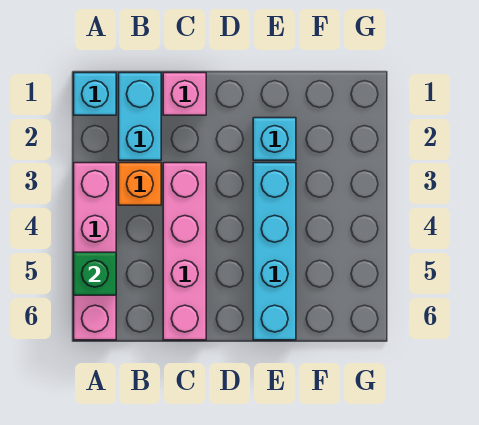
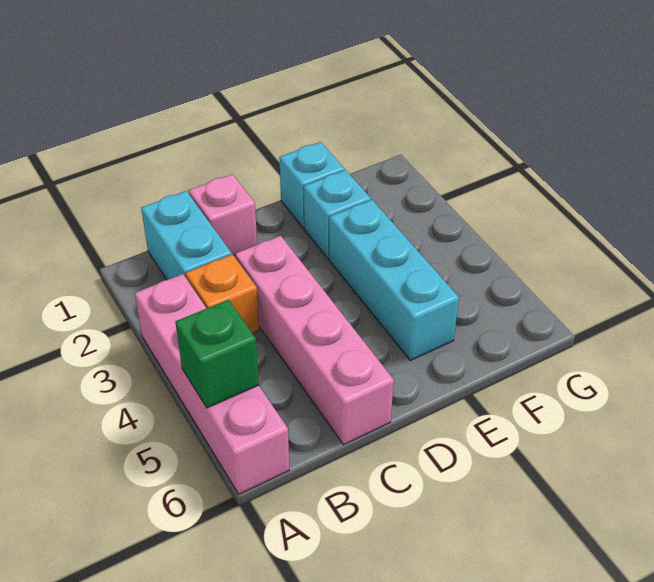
cyan brick A1 level 1 -> cyan brick E1 level 1
cyan brick E3:E6 level 1 -> cyan brick E3:E5 level 1

